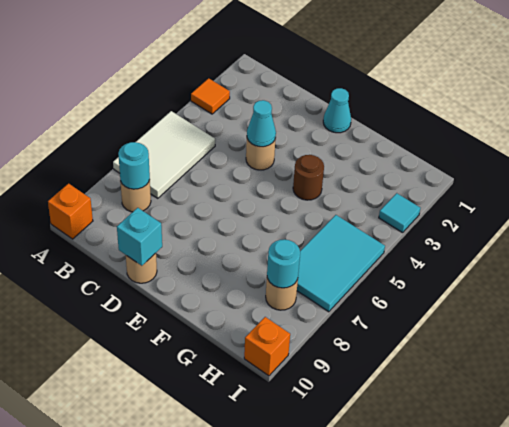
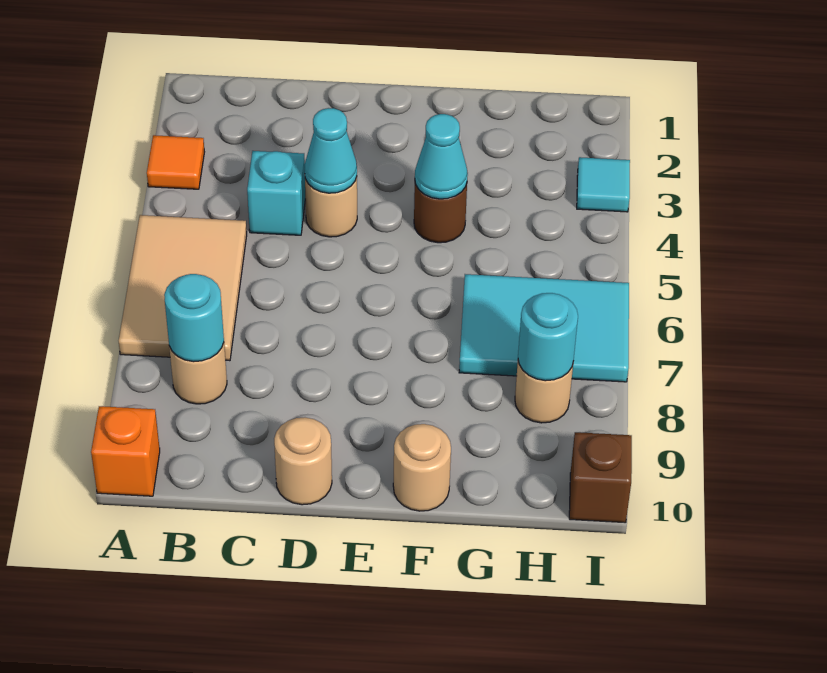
white tile A5:B7 level 1 -> tan tile A5:B7 level 1
cyan brick D10 level 2 -> cyan brick C4 level 1
cyan cone E1 level 1 -> cyan cone F4 level 2
none -> tan round brick F10 level 1
cyan tile H5:I7 level 1 -> cyan tile G6:I7 level 1
orange brick I10 level 1 -> brown brick I10 level 1

